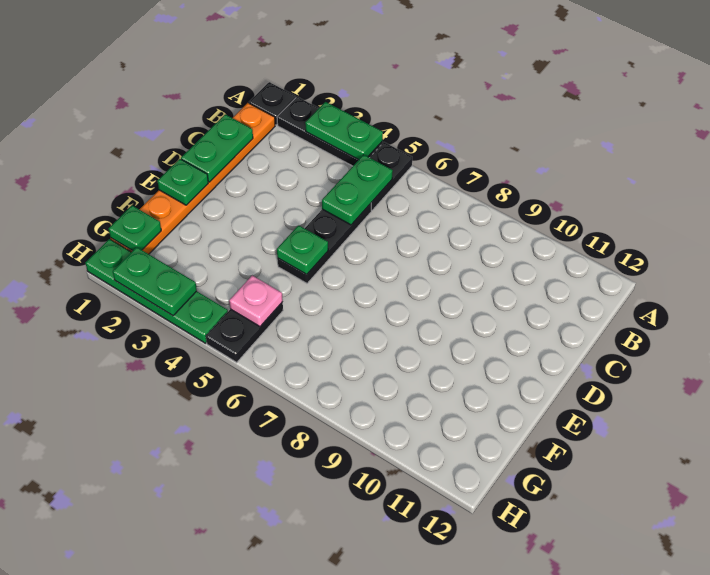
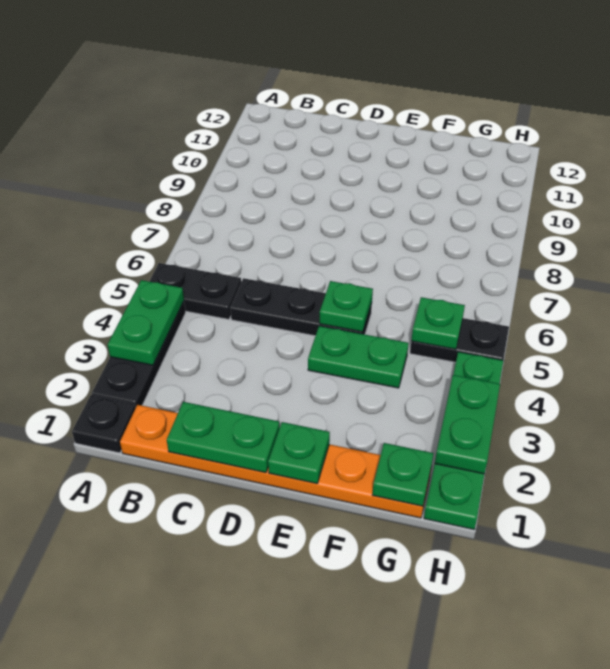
green plate B5:C5 level 2 -> green plate E4:F4 level 1
pink plate G5 level 2 -> green plate G5 level 2

